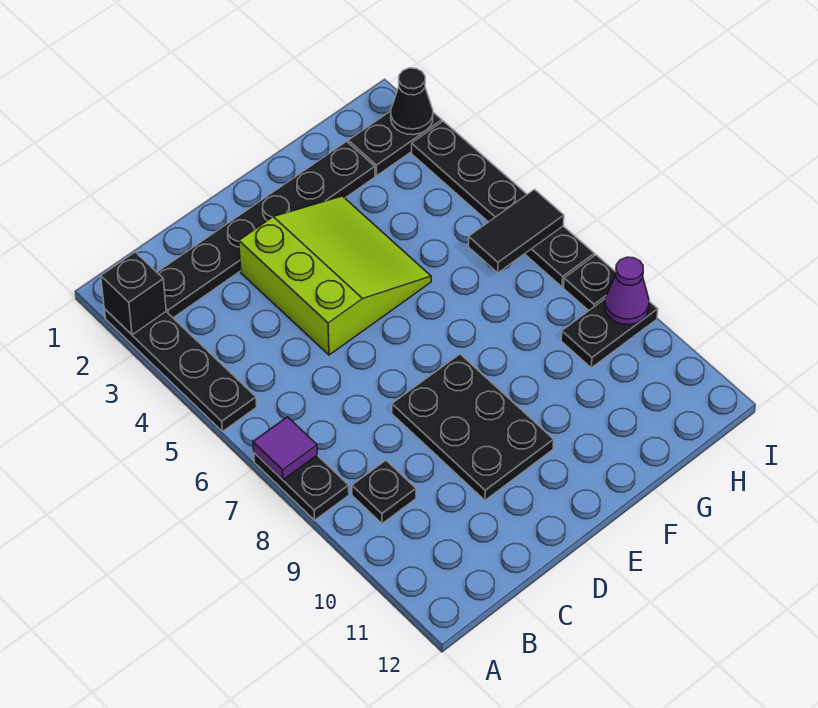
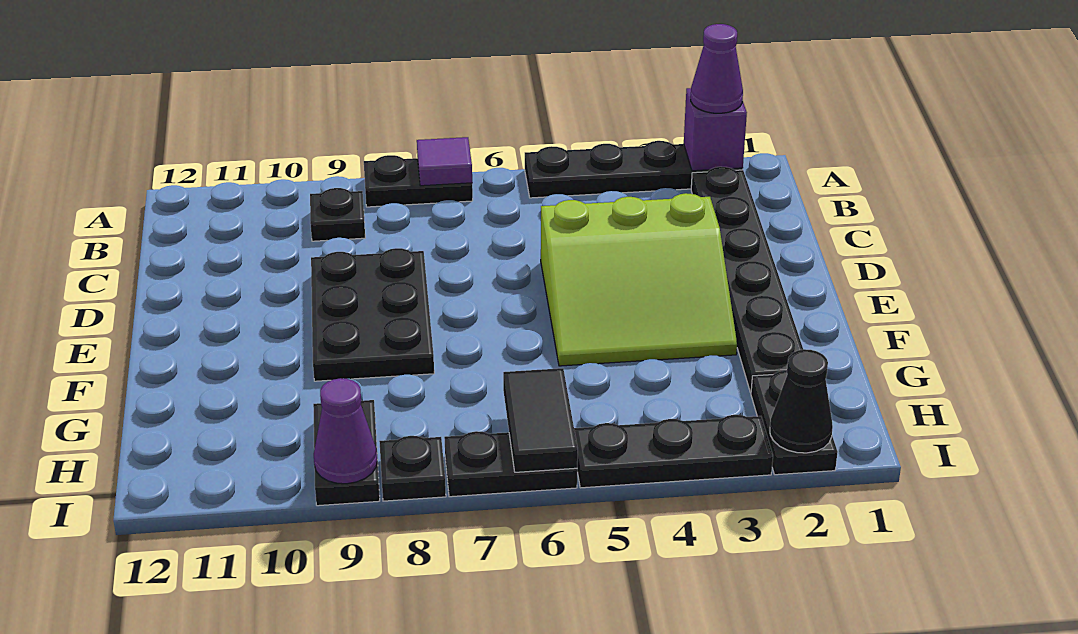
black brick A2 level 2 -> purple brick A2 level 2
none -> purple cone A2 level 3
black plate D8:E10 level 1 -> black plate D8:F9 level 1

